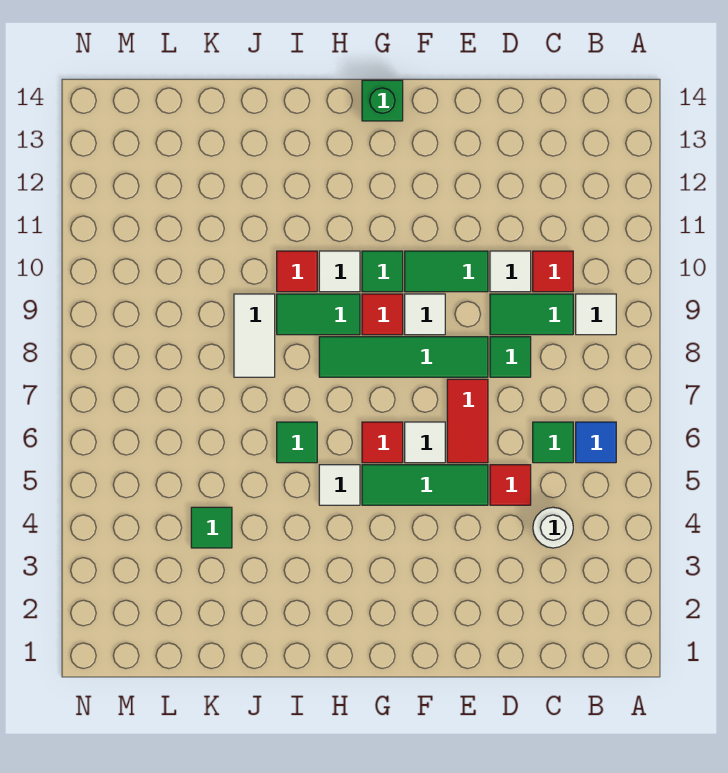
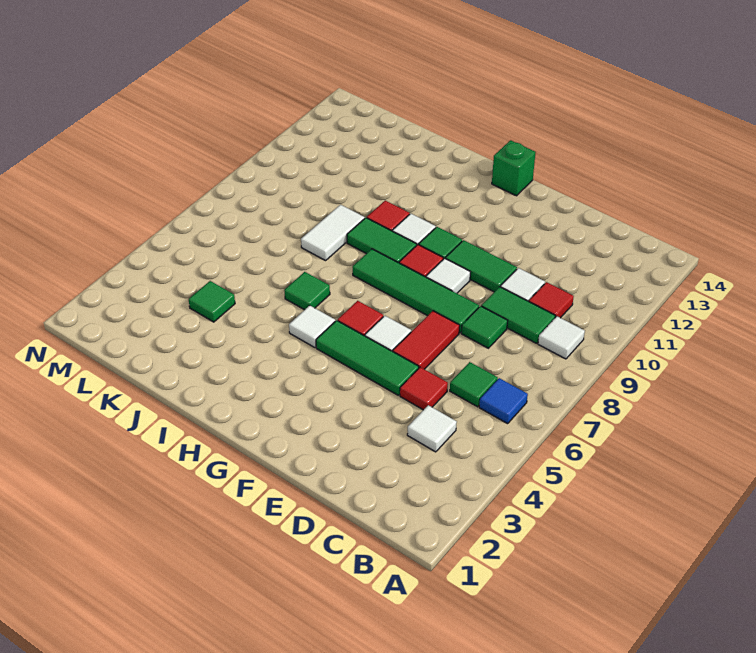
white round brick C4 level 1 -> white tile C4 level 1

